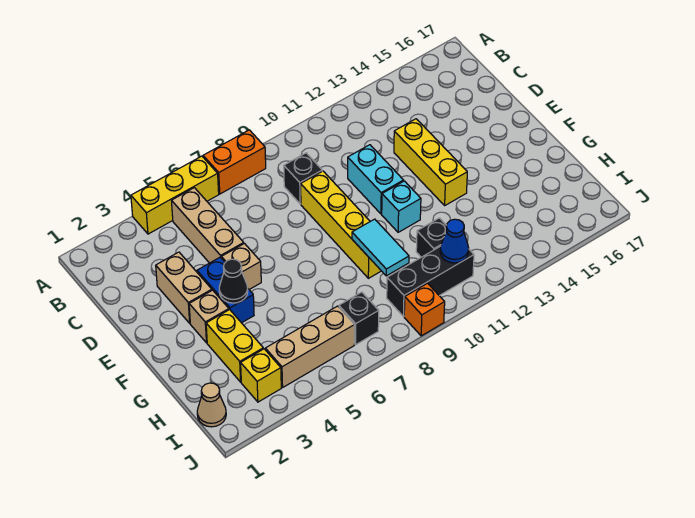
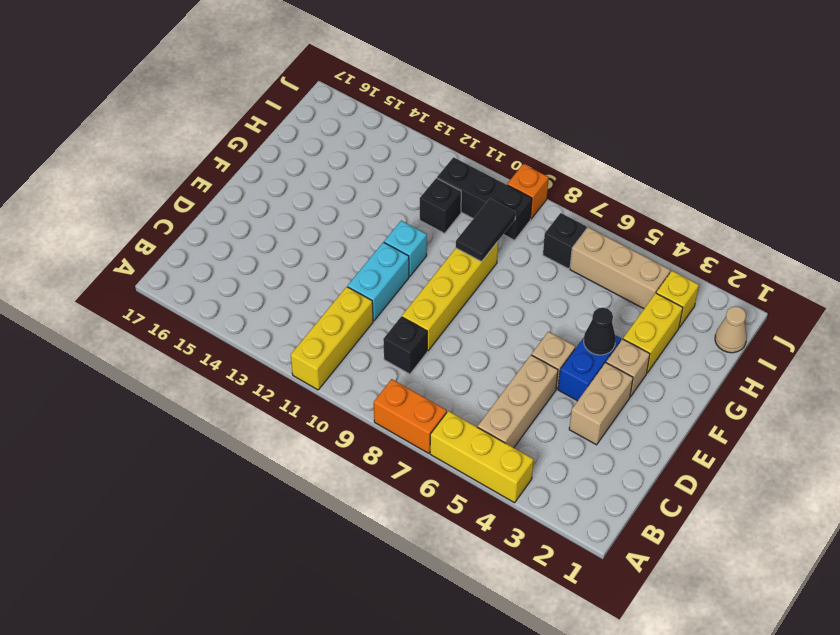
yellow brick D13:F13 level 1 -> yellow brick A11:C11 level 1
cyan tile G9:H9 level 2 -> black tile G9:H9 level 2
blue cone I11 level 2 -> none

